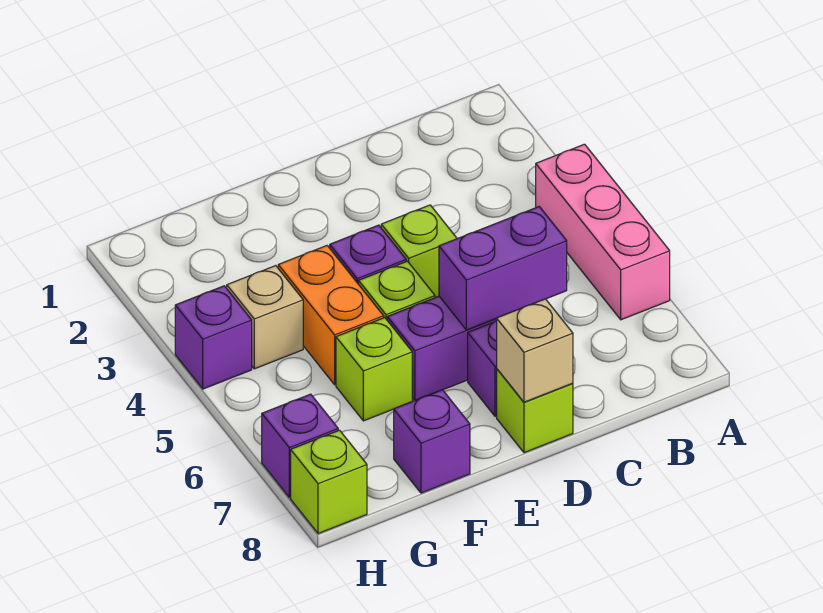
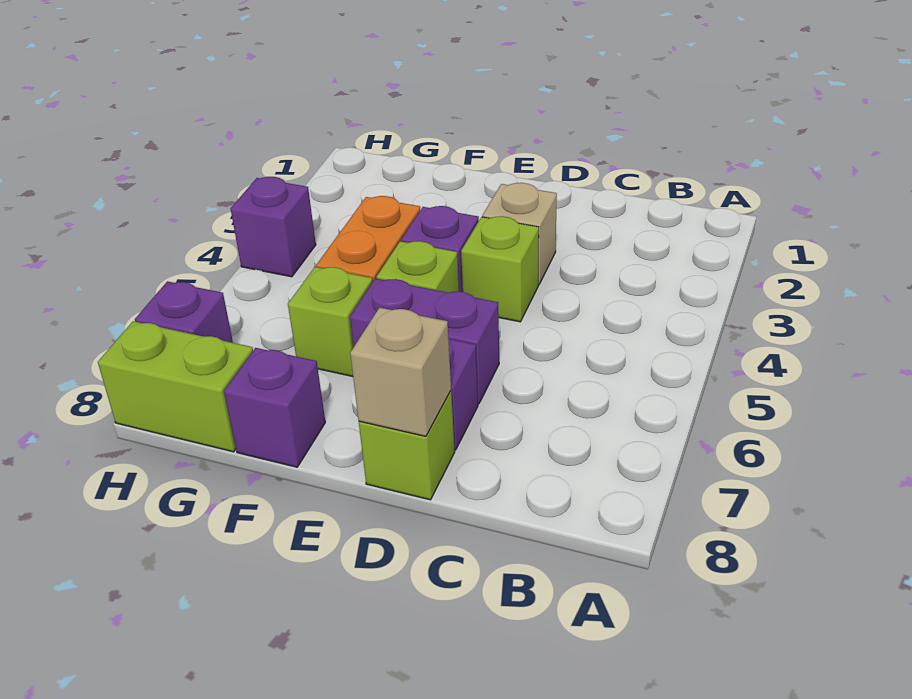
pink brick A4:A6 level 1 -> none
purple brick C6:D6 level 2 -> none
tan brick G4 level 1 -> tan brick D3 level 1
lime brick H8 level 1 -> lime brick G8:H8 level 1

